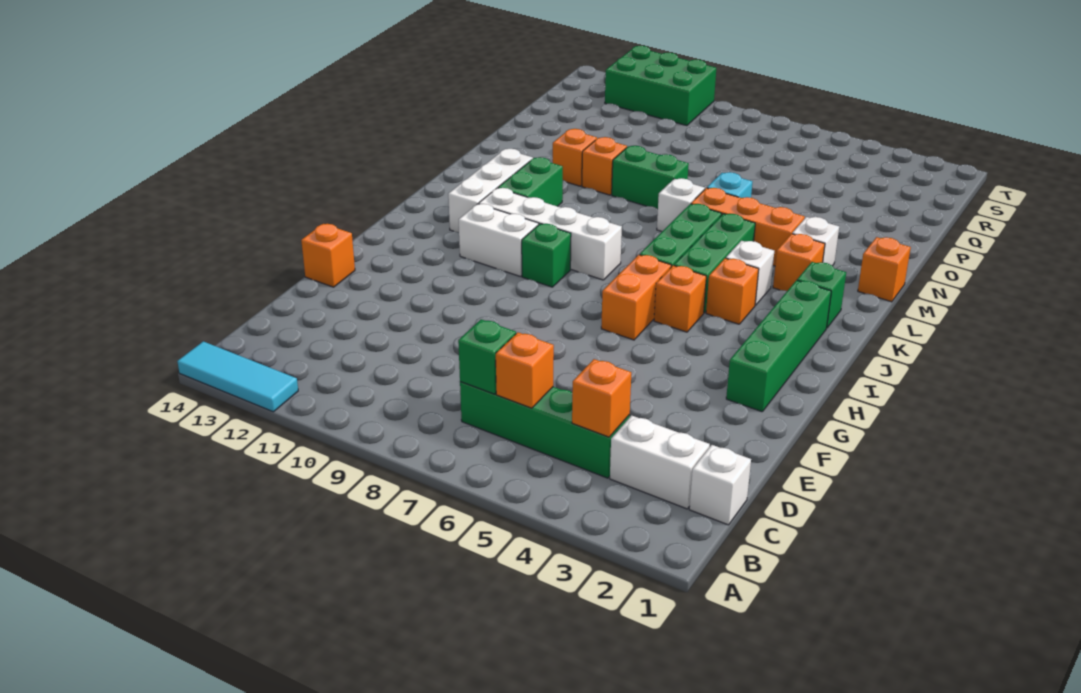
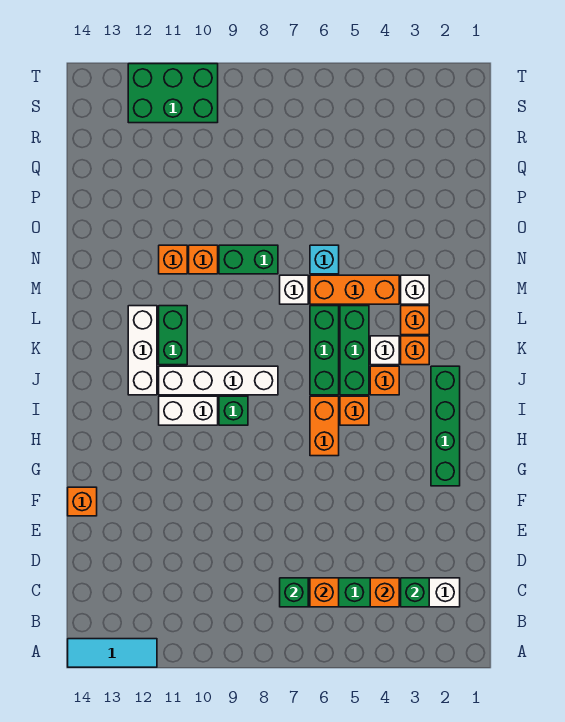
white brick C1 level 1 -> none
green brick K2 level 1 -> green brick C3 level 2
orange brick M1 level 1 -> orange brick K3 level 1

